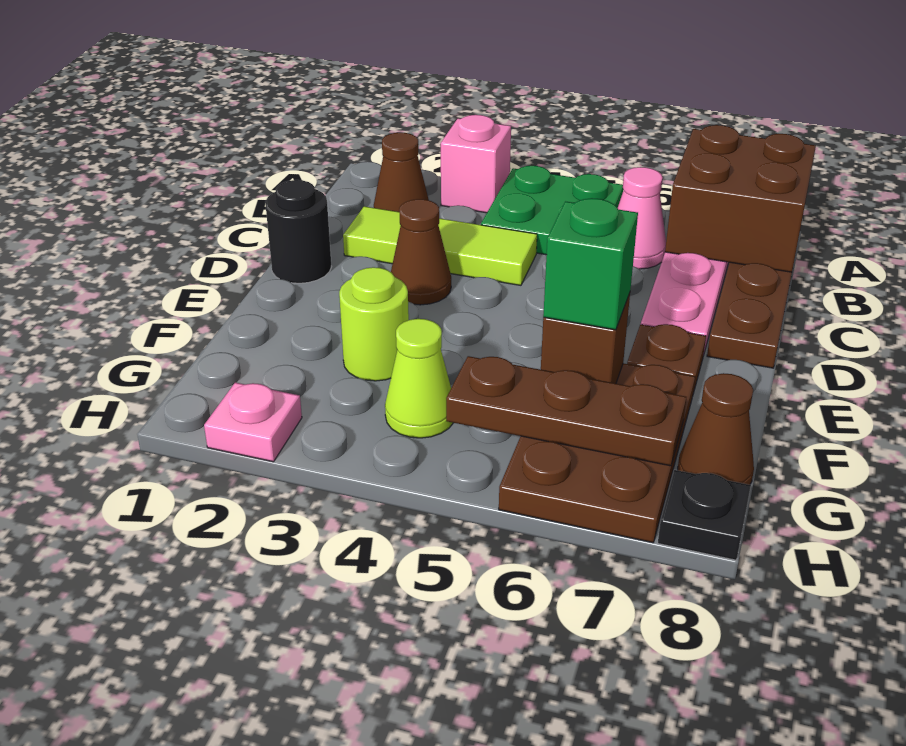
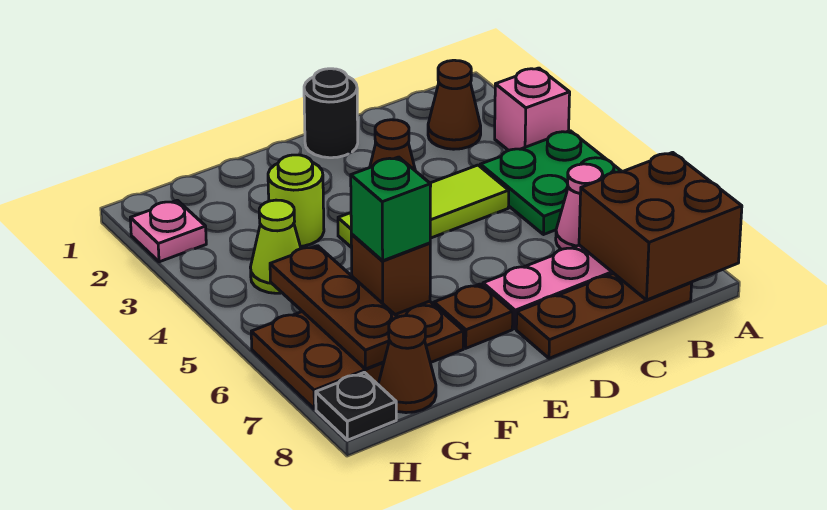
lime tile C2:C4 level 1 -> lime tile C4:E4 level 1

